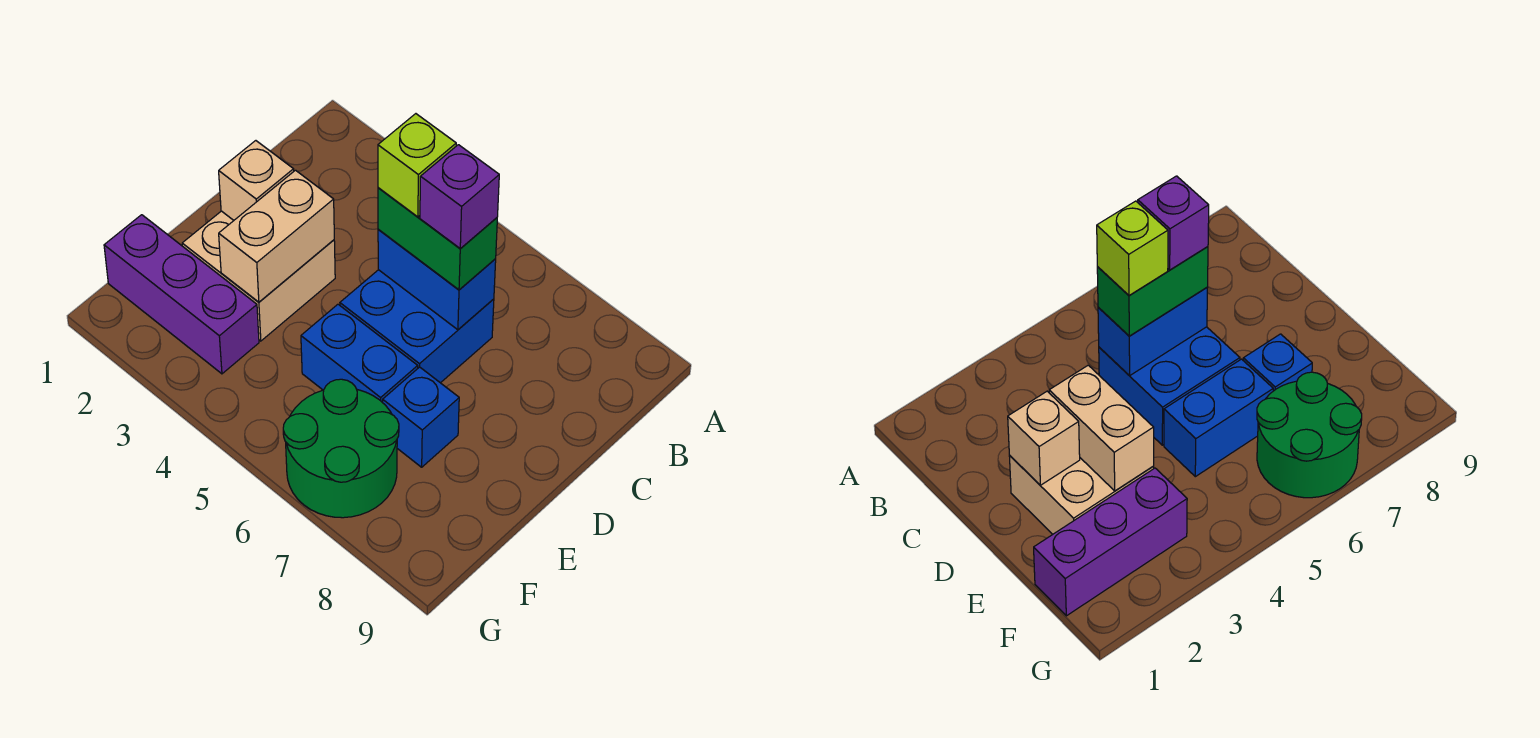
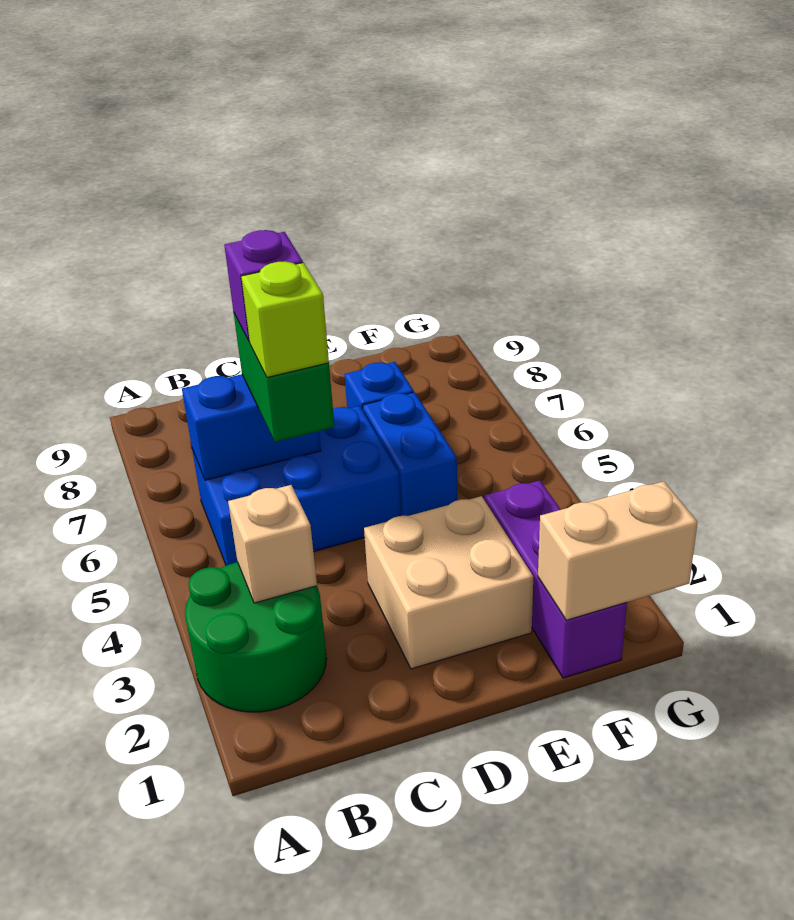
blue brick C5:D6 level 1 -> blue brick B5:D6 level 1
blue brick C5:C6 level 2 -> blue brick B6:C6 level 2
tan brick D2 level 2 -> tan brick B3 level 2
tan brick D3:E3 level 2 -> tan brick F1:G1 level 2
green round brick F6:G7 level 1 -> green round brick A2:B3 level 1

